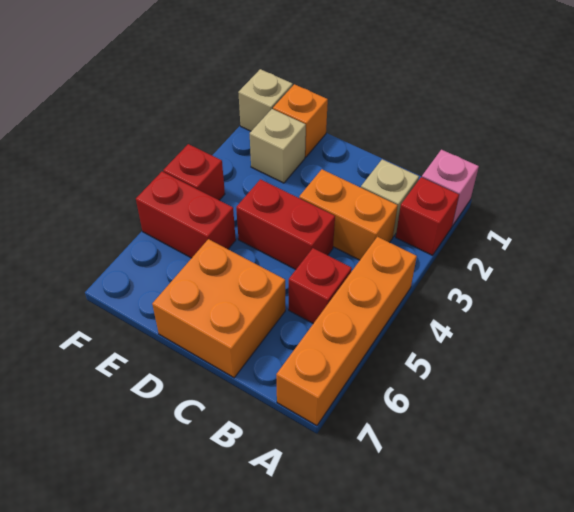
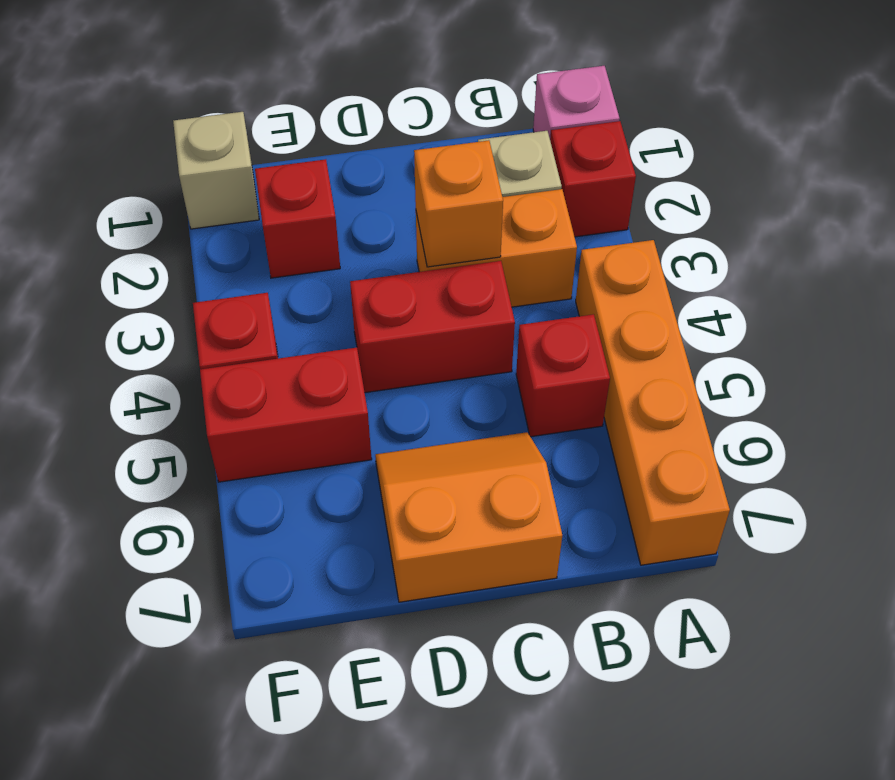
orange brick C6:D7 level 1 -> orange slope C6:D7 level 1 top 7
orange brick E1 level 1 -> orange brick C3 level 2
tan brick E2 level 1 -> red brick E2 level 1

